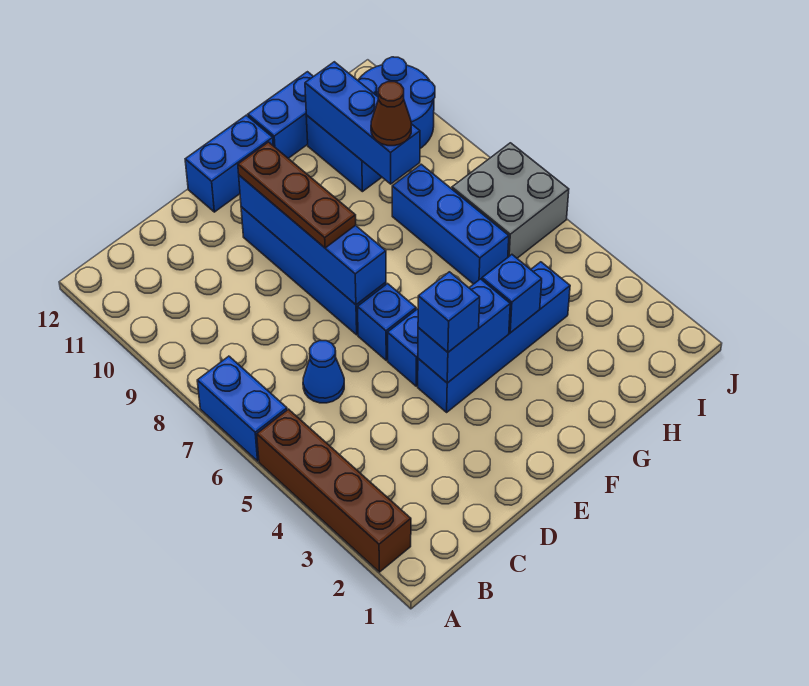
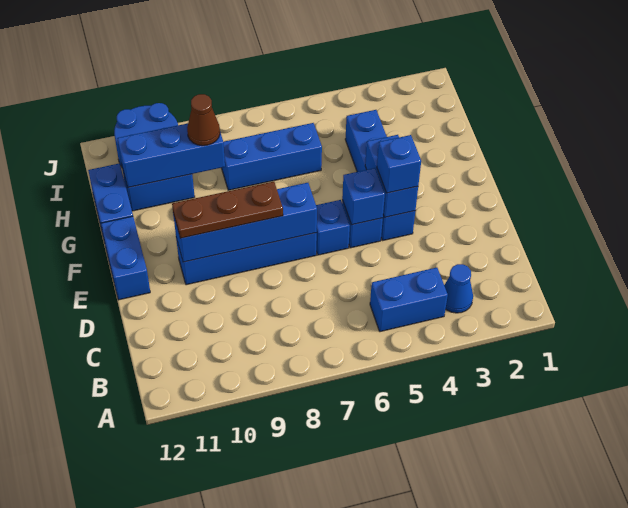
brown brick A2:A5 level 1 -> none
blue brick A6:A7 level 1 -> blue brick B4:B5 level 1
blue cone C6 level 1 -> blue cone B3 level 1
blue brick G4 level 2 -> blue brick E5 level 2
grey brick I6:J7 level 1 -> none

